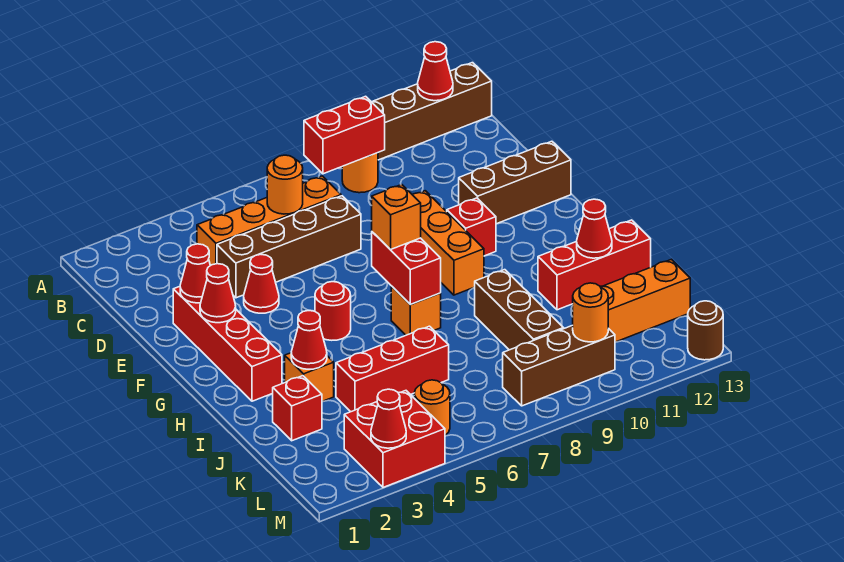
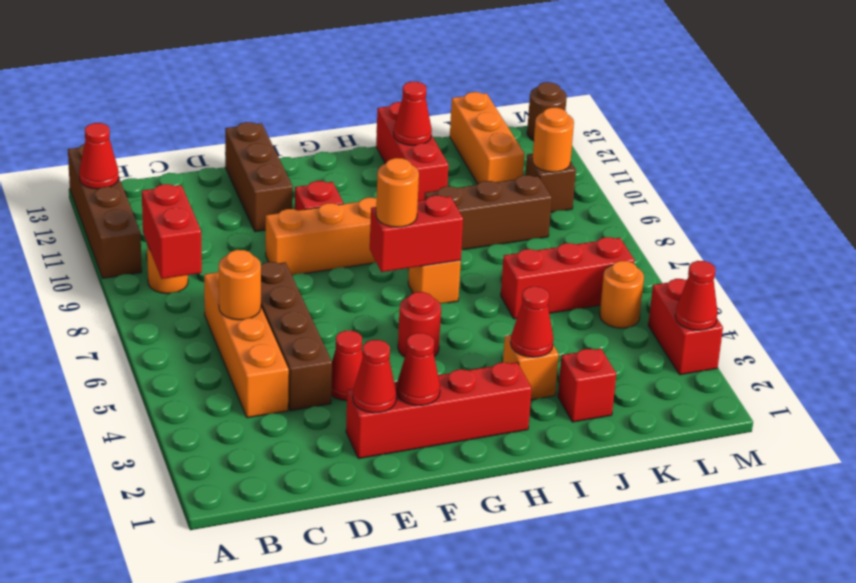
orange brick G7 level 3 -> orange round brick G7 level 3
red brick J4:J6 level 1 -> red brick J6:L6 level 1
red brick L3:M4 level 1 -> red brick M3:M4 level 1
brown brick L8:L10 level 1 -> brown brick L10 level 1

